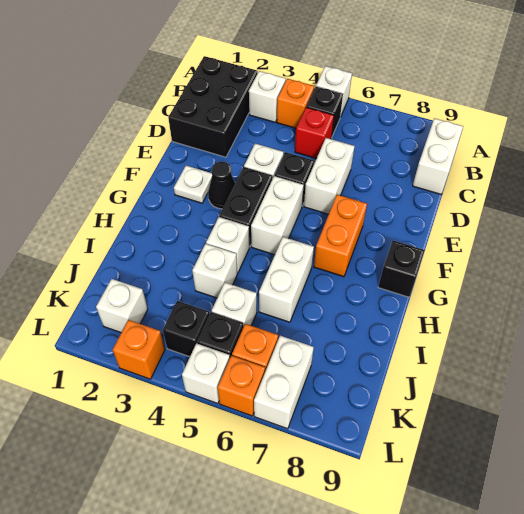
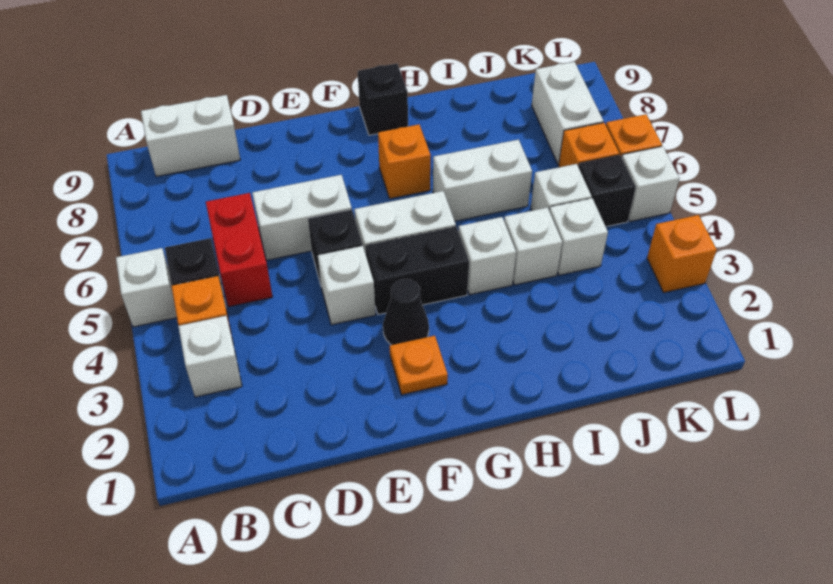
black brick B1:D2 level 1 -> none
red brick C5 level 1 -> red brick C5:C6 level 1
white plate F2 level 1 -> orange plate F2 level 1
orange brick F7:G7 level 1 -> orange brick G7 level 1
white brick K2 level 1 -> white brick J4 level 1
black brick K4 level 1 -> none
white brick K7:L7 level 1 -> white brick K7:K8 level 1

